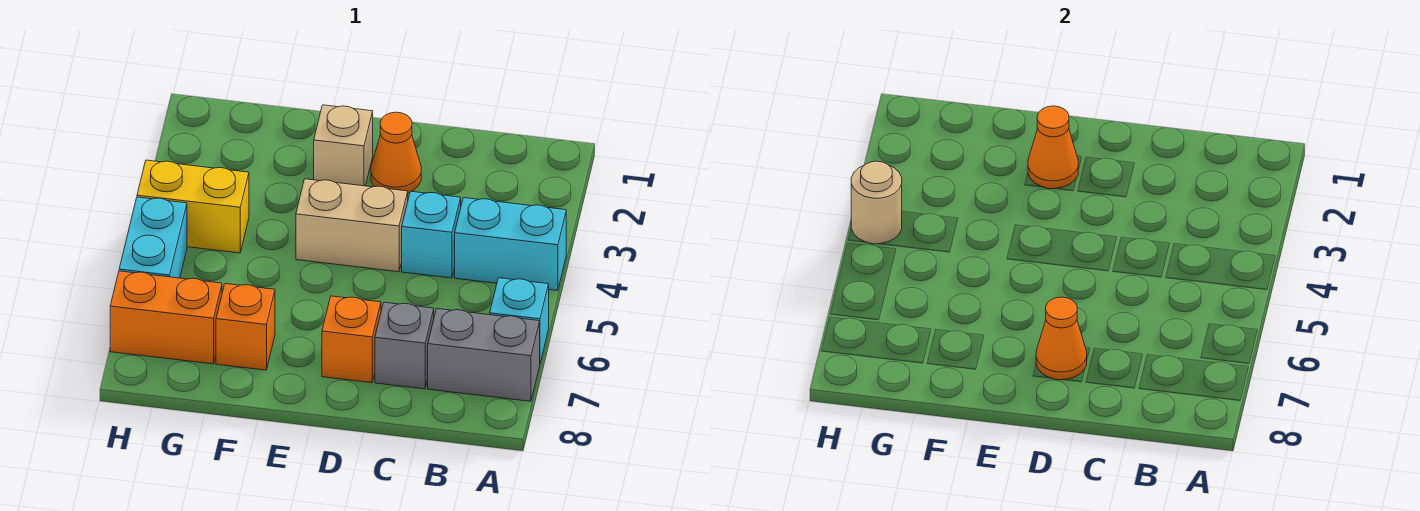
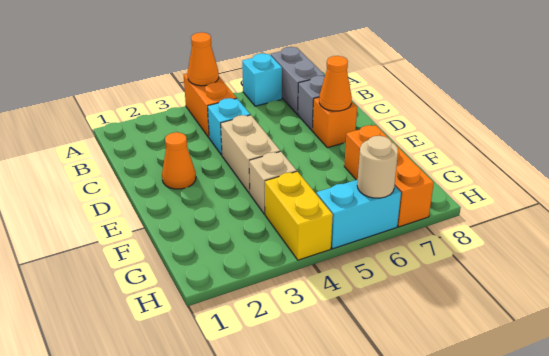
cyan brick A4:B4 level 1 -> orange brick A4:B4 level 1
tan brick E2 level 1 -> tan brick F4 level 1
orange cone E2 level 2 -> orange cone A4 level 2
tan round brick H4 level 2 -> tan round brick H6 level 2

